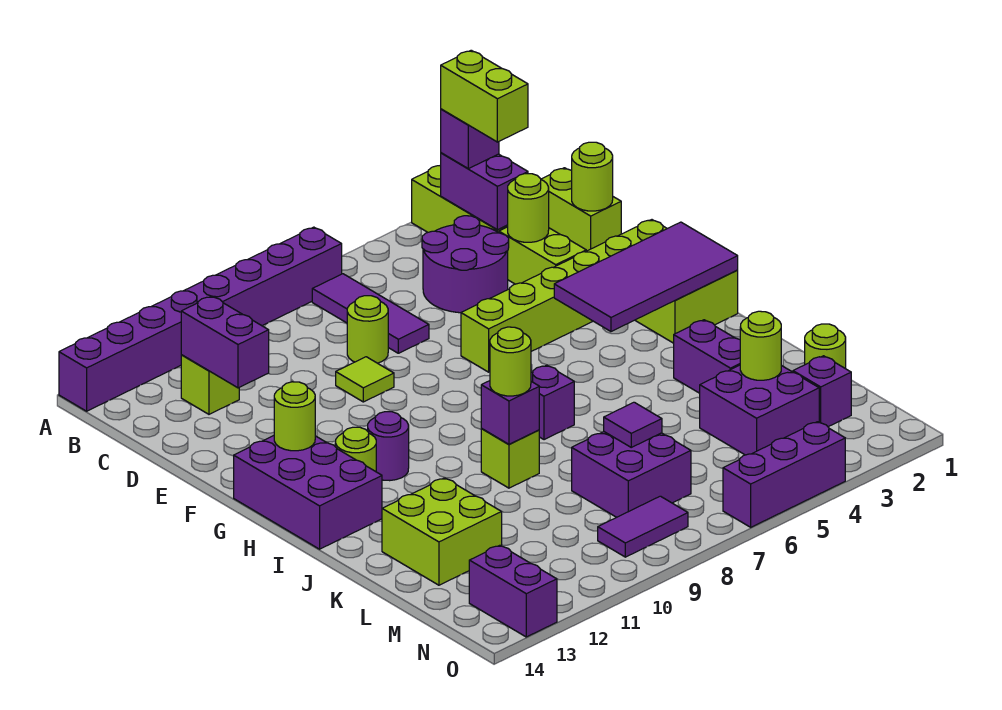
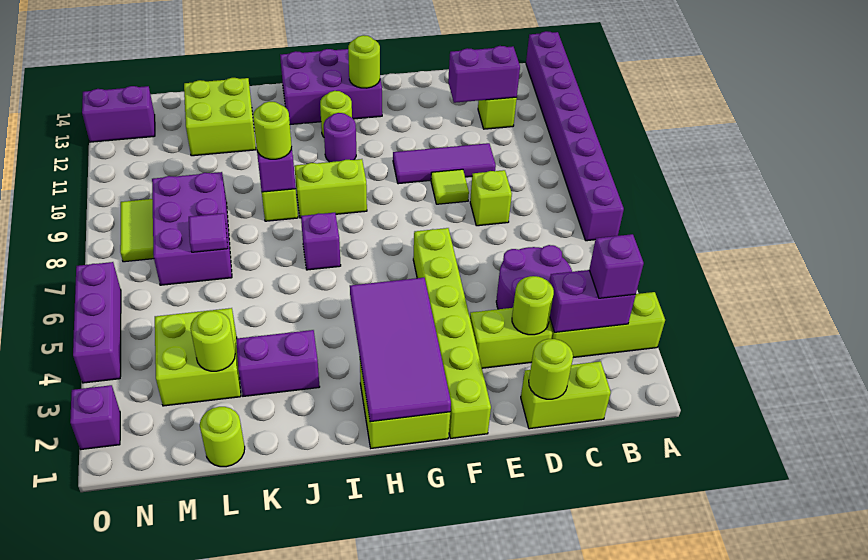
lime brick B3:C3 level 4 -> lime brick H9:I9 level 1
purple tile B7:D7 level 1 -> purple tile D10:F10 level 1
lime round brick D8 level 1 -> lime brick D8 level 1
purple brick L3:M4 level 1 -> lime brick L3:M4 level 1
purple brick L7:M8 level 1 -> purple brick L7:M9 level 1
purple brick M2 level 1 -> purple brick O2 level 1
purple tile N8:N9 level 1 -> lime tile N8:N9 level 1

